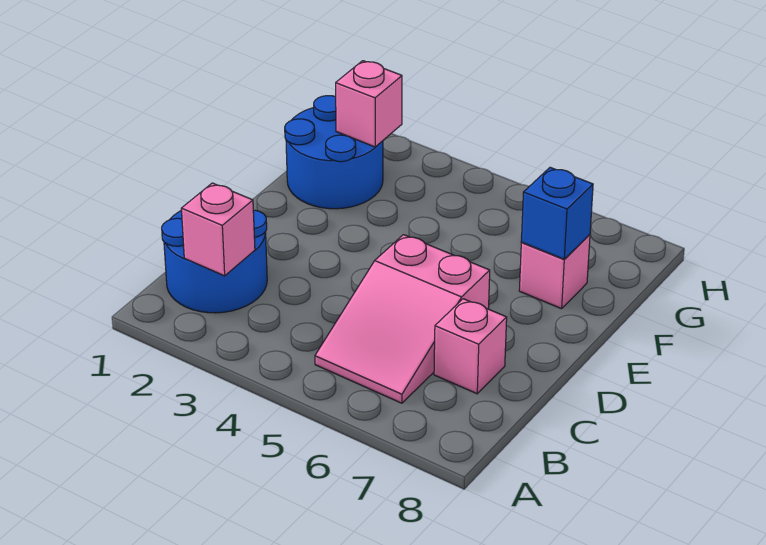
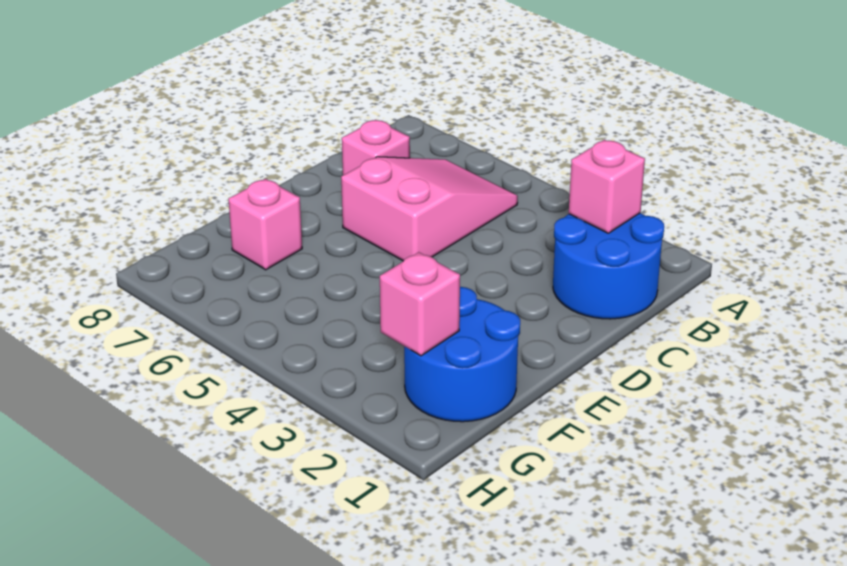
blue brick F7 level 2 -> none

